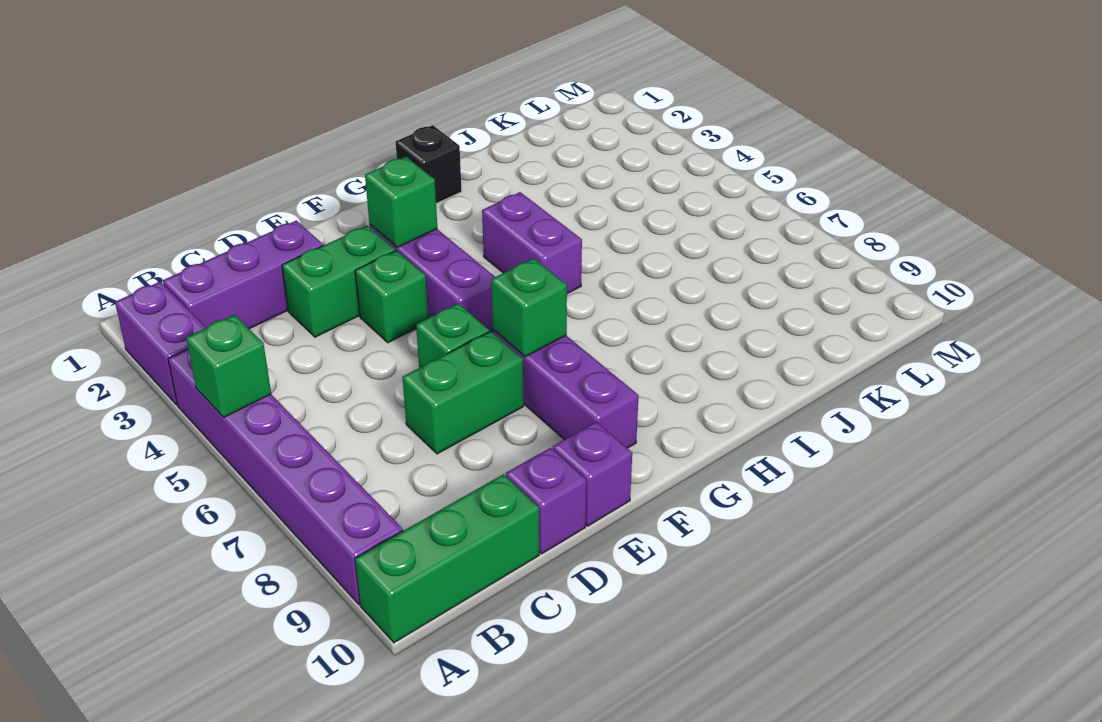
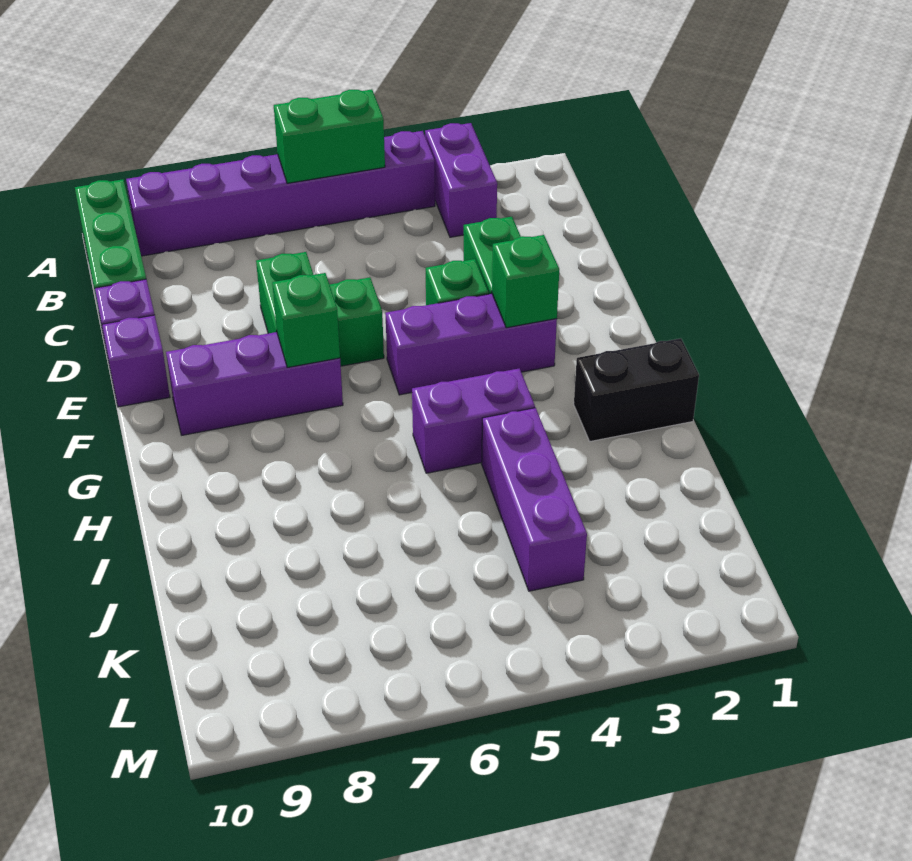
purple brick A2:A3 level 1 -> purple brick A3:B3 level 1
green brick A5 level 2 -> green brick A5:A6 level 2
purple brick B2:D2 level 1 -> purple brick I4:K4 level 1
black brick H1 level 1 -> black brick H1:H2 level 1

